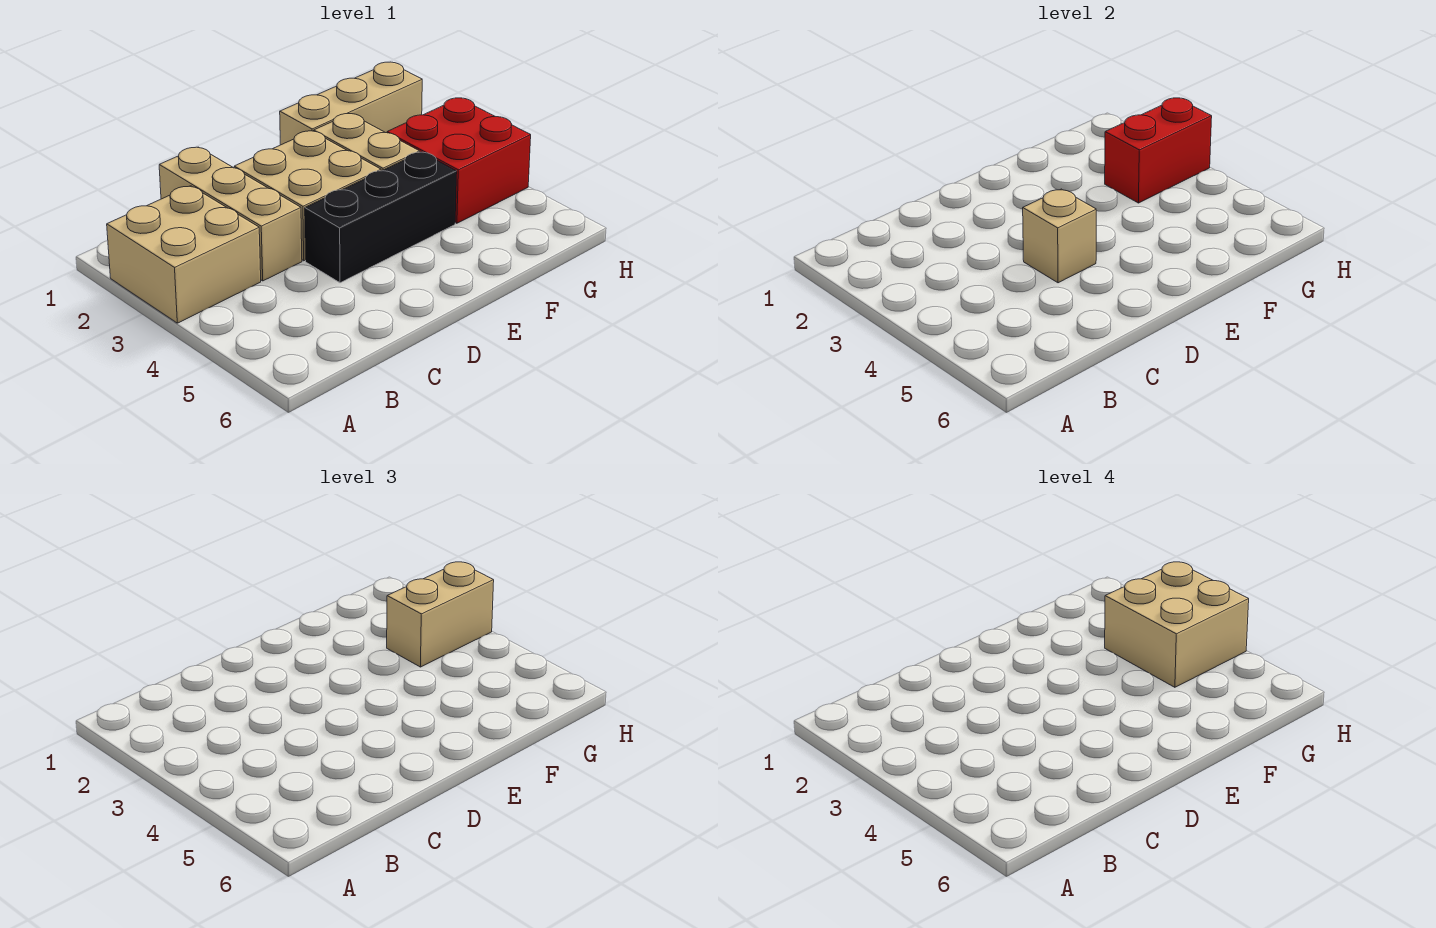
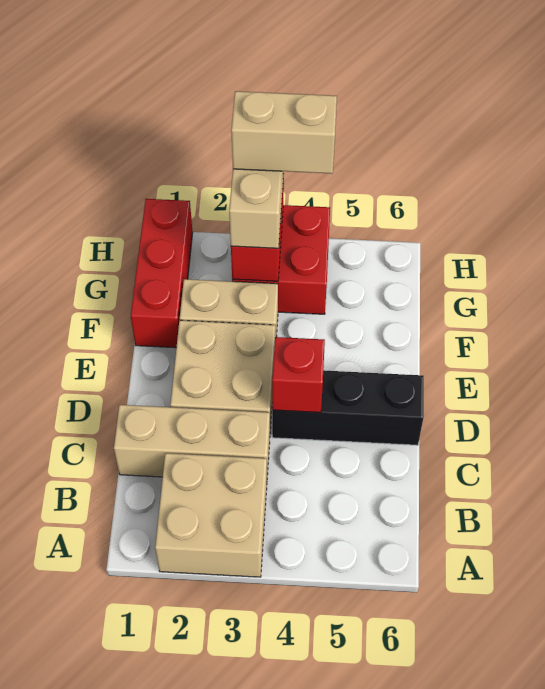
black brick D4:F4 level 1 -> black brick D4:D6 level 1
tan brick D4 level 2 -> red brick D4 level 2
tan brick F1:H1 level 1 -> red brick F1:H1 level 1
tan brick G3:H4 level 4 -> tan brick H3:H4 level 4

